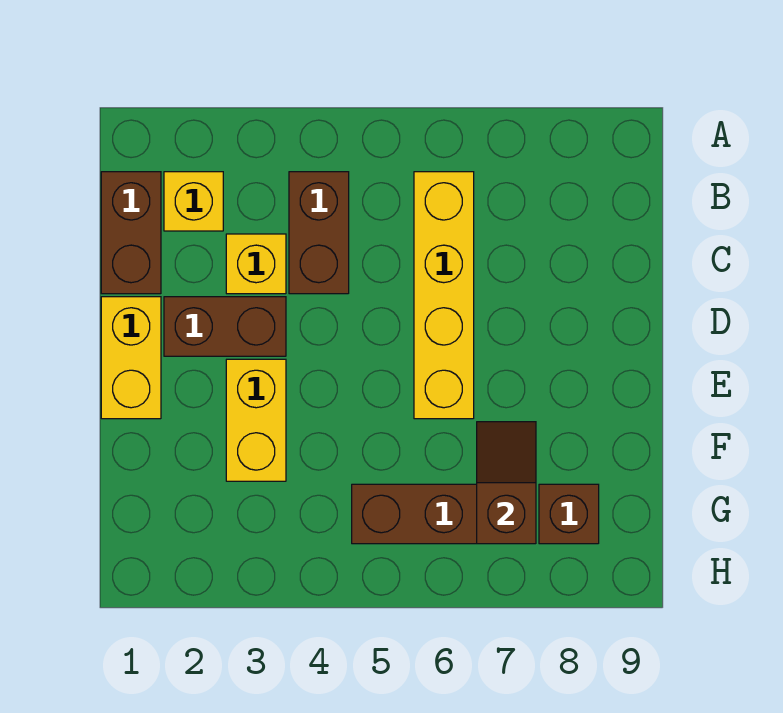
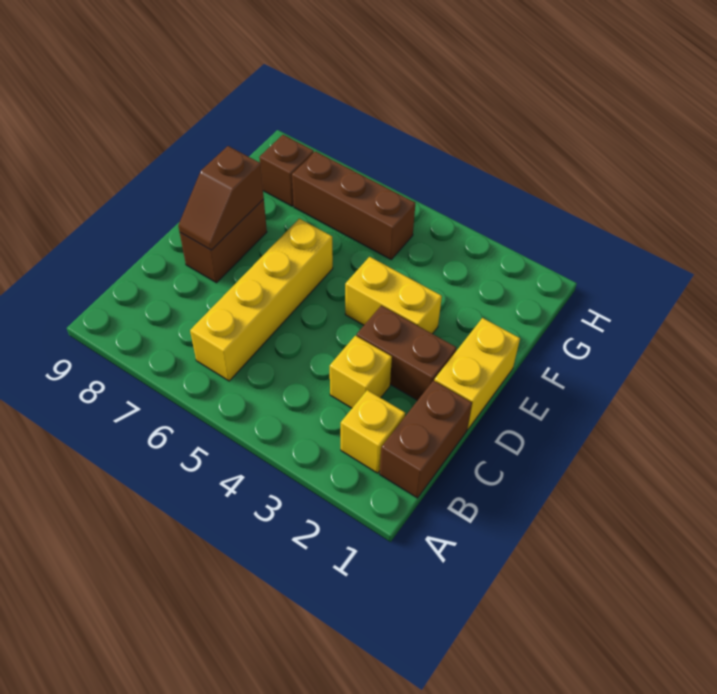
brown brick B4:C4 level 1 -> brown brick D8:E8 level 1
yellow brick E3:F3 level 1 -> yellow brick E3:E4 level 1
brown slope F7:G7 level 2 top G -> brown slope D8:E8 level 2 top E

